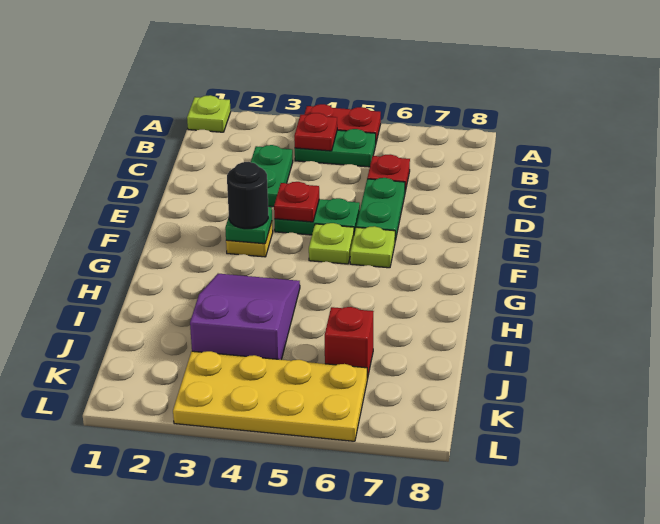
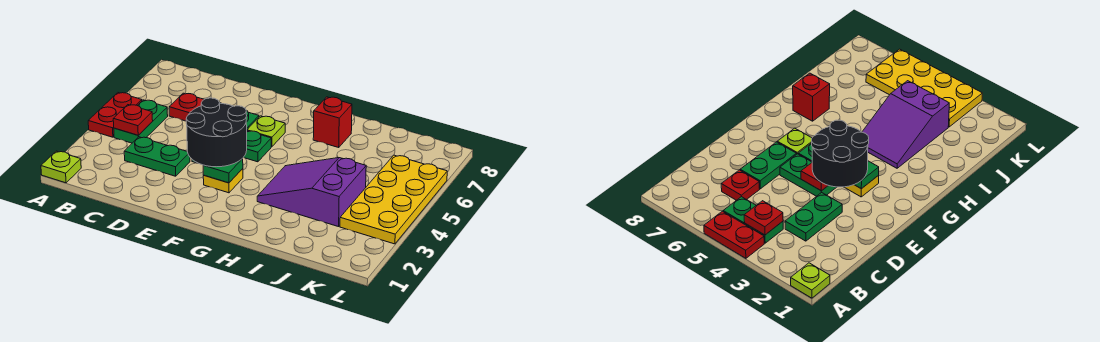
black round brick F3 level 3 -> black round brick E3:F4 level 3
lime plate F5 level 1 -> green plate F5 level 1
red brick J6 level 1 -> red brick H7 level 1

